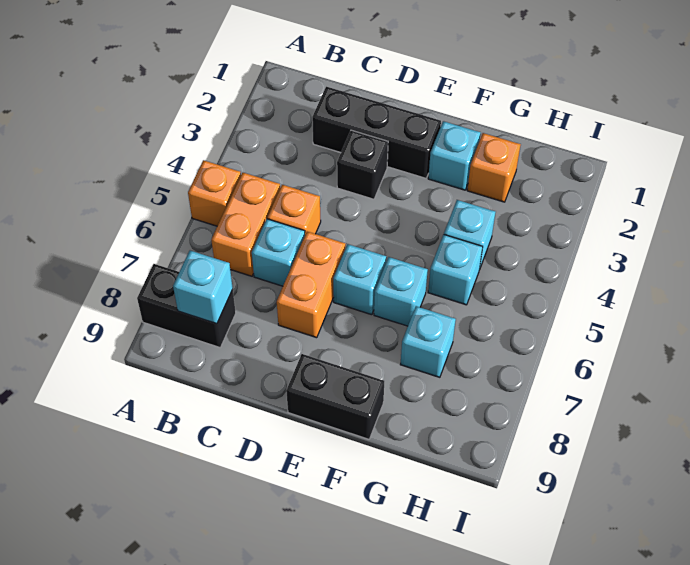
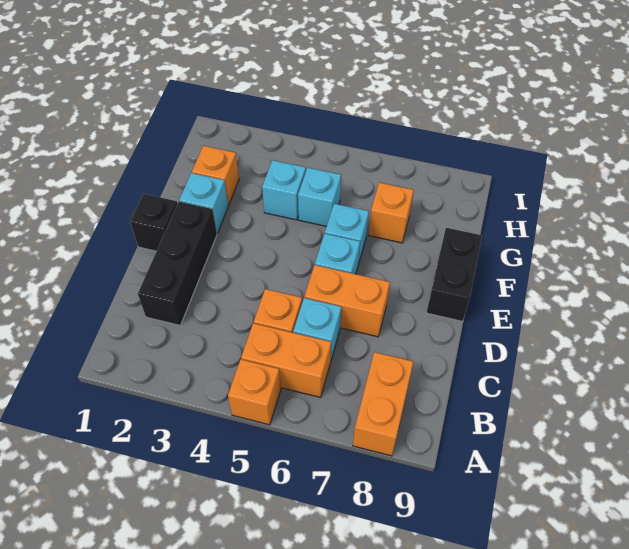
black brick A8:B8 level 1 -> orange brick A8:B8 level 1
cyan brick B8 level 2 -> none
black brick D3 level 1 -> black brick E1 level 1
cyan brick G7 level 1 -> orange brick G7 level 1

